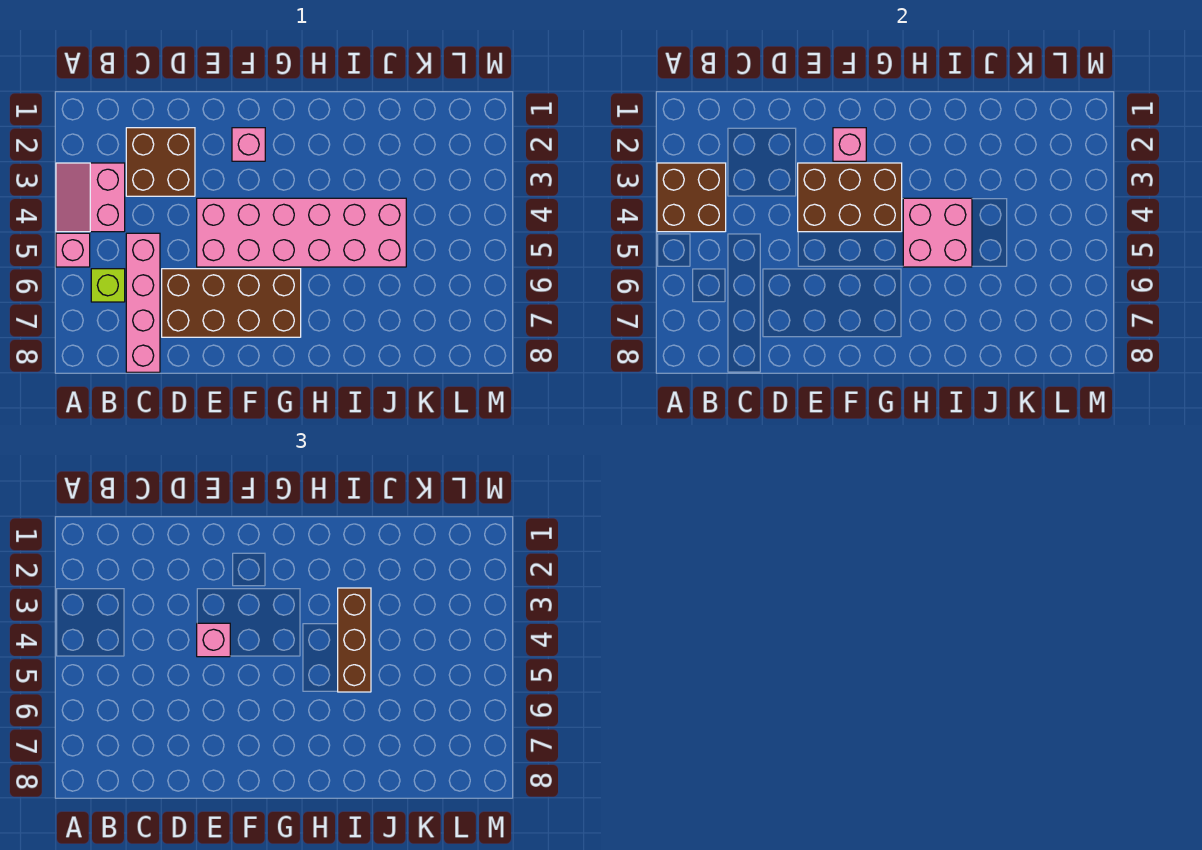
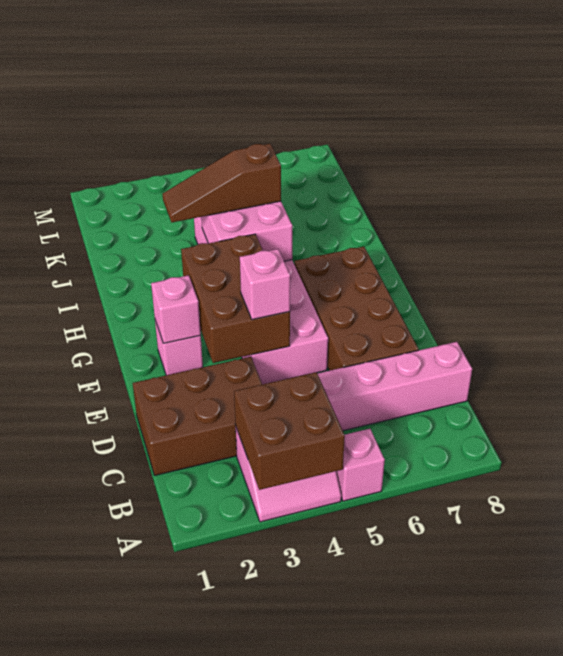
lime brick B6 level 1 -> none
brown brick C2:D3 level 1 -> brown brick C1:D3 level 1
brown brick I3:I5 level 3 -> brown slope I3:I5 level 3 top 5

